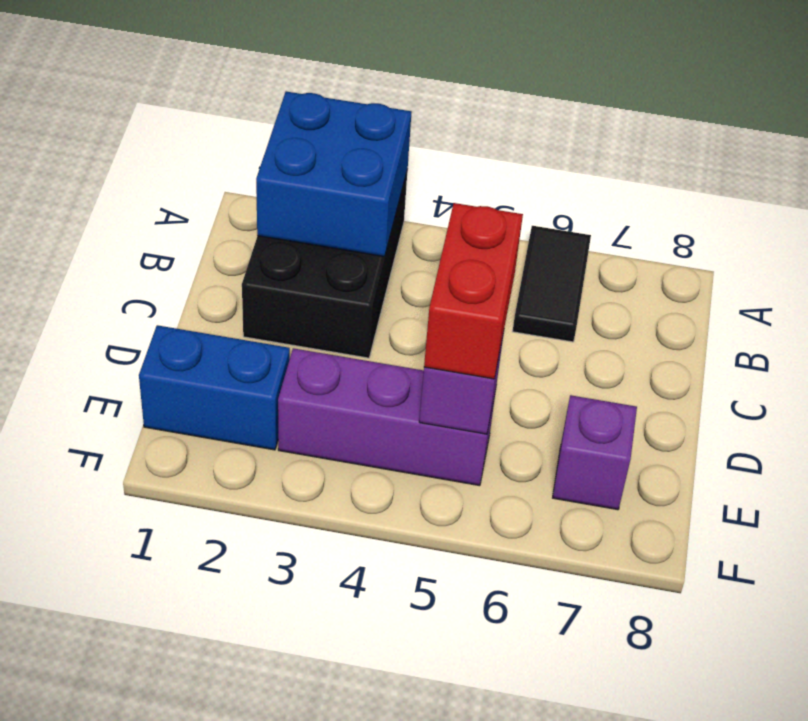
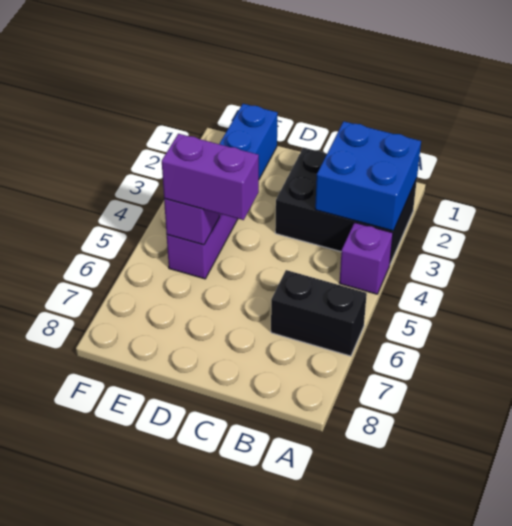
black tile A6:B6 level 1 -> black brick A6:B6 level 1
red brick D5:E5 level 3 -> purple brick D5:E5 level 3
purple brick E7 level 1 -> purple brick A4 level 1

